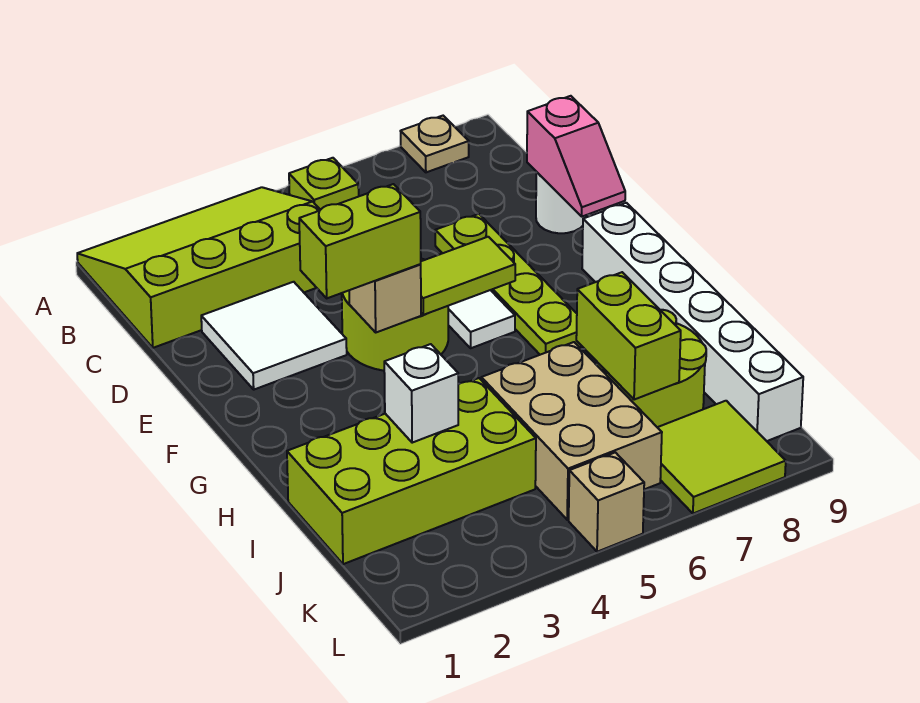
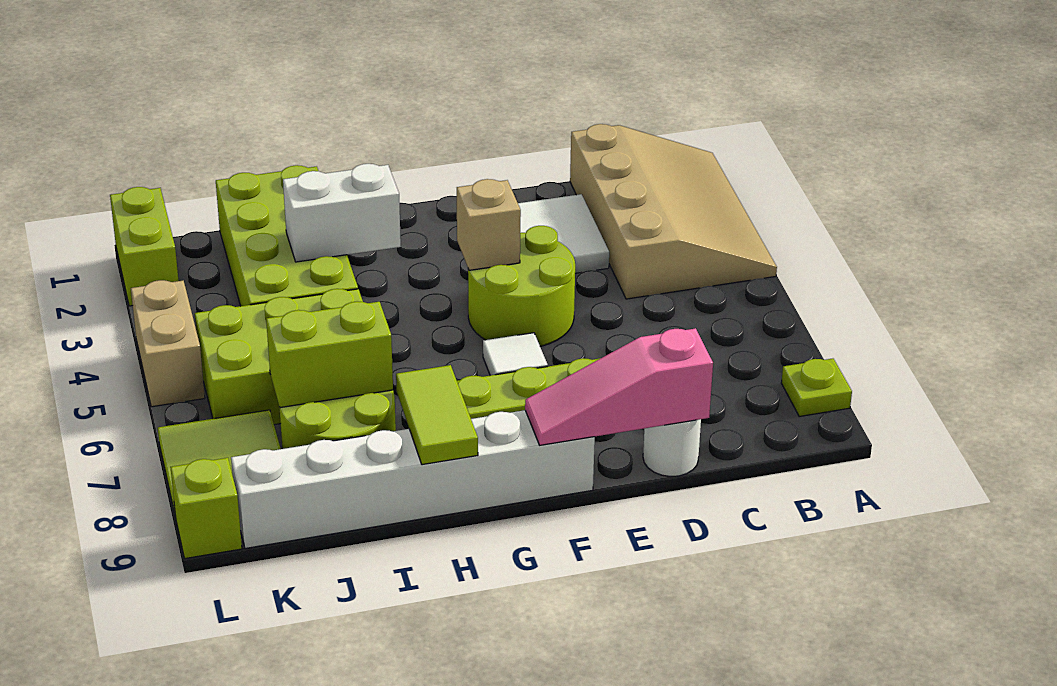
lime slope A1:C4 level 1 top C -> tan slope A1:C4 level 1 top C
tan plate A8 level 1 -> lime plate A8 level 1
lime brick B5 level 1 -> lime brick L9 level 1
pink slope D9:E9 level 2 top D -> pink slope D9:F9 level 2 top D
lime brick F3:F4 level 3 -> lime brick L1:L2 level 1
lime tile F5:F6 level 2 -> lime tile H8:H9 level 2
white brick I3 level 2 -> white brick H3:I3 level 2
tan brick I5:K6 level 1 -> lime brick I5:K6 level 1
tan brick L5 level 1 -> tan brick L4:L5 level 1

